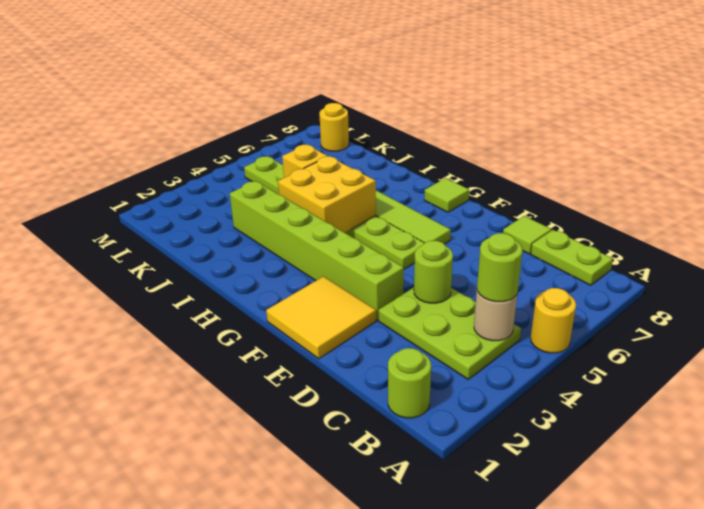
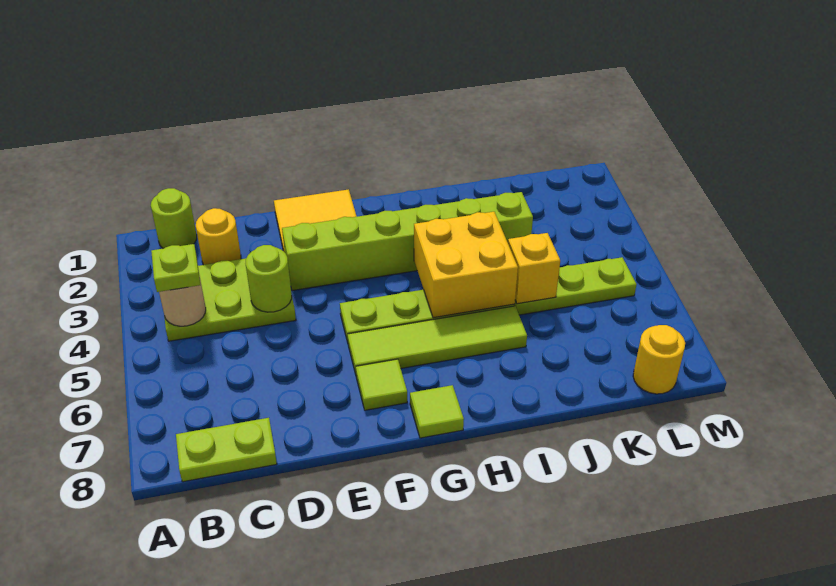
yellow round brick A5 level 1 -> yellow round brick C2 level 1
lime round brick B4 level 3 -> lime plate B4 level 3
lime tile D8 level 1 -> lime tile F7 level 1

